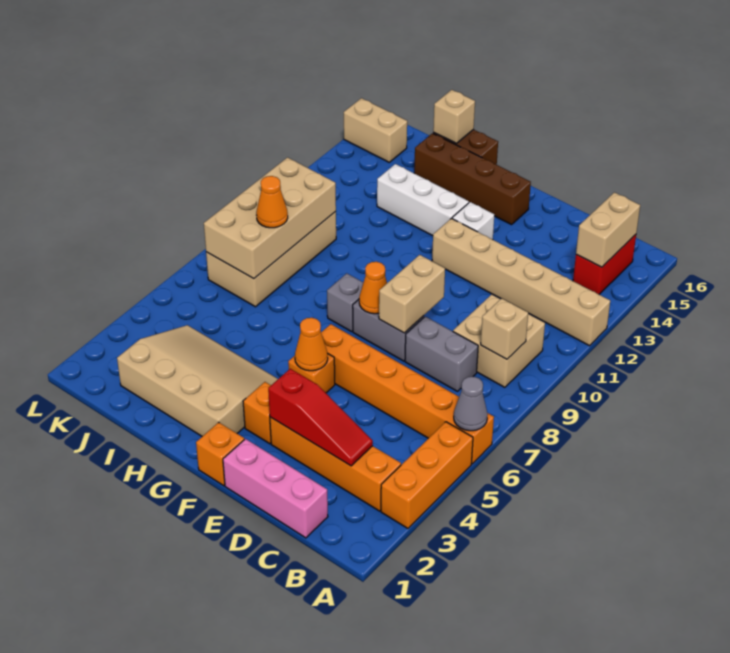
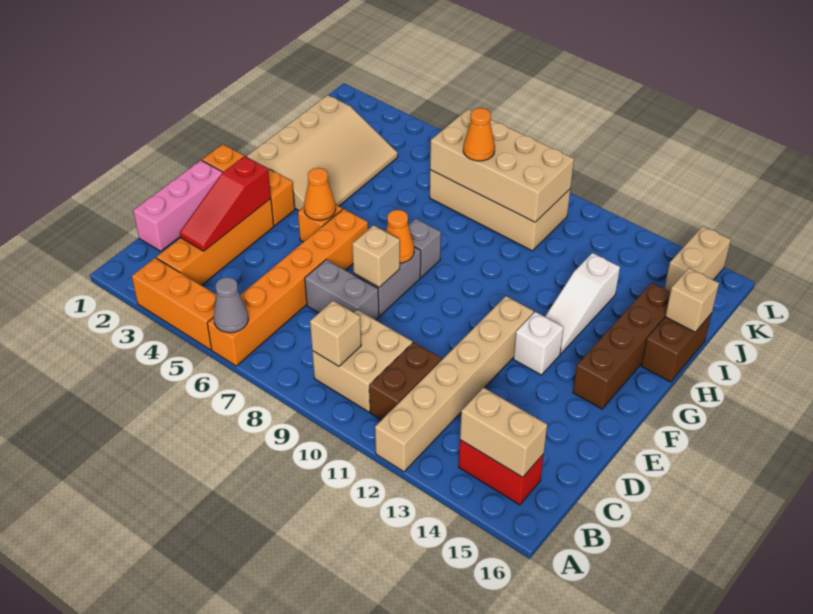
none -> brown brick B11:C11 level 1
grey brick C8:D8 level 1 -> grey brick D7:D8 level 1
tan brick E8:E9 level 2 -> tan brick E8 level 2
white brick G13:I13 level 1 -> white slope G13:I13 level 1 top I

